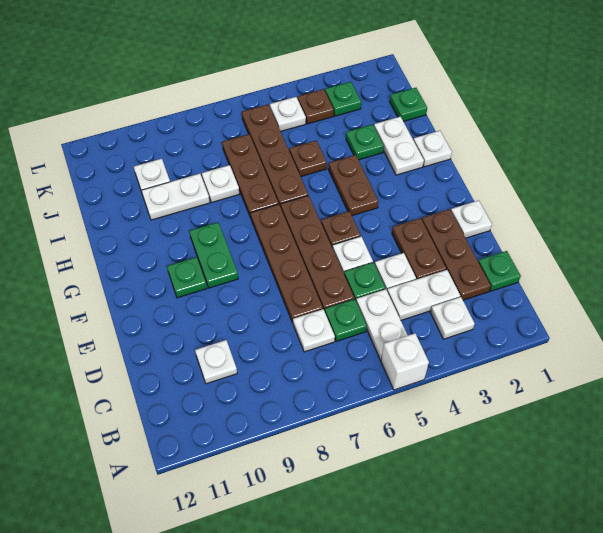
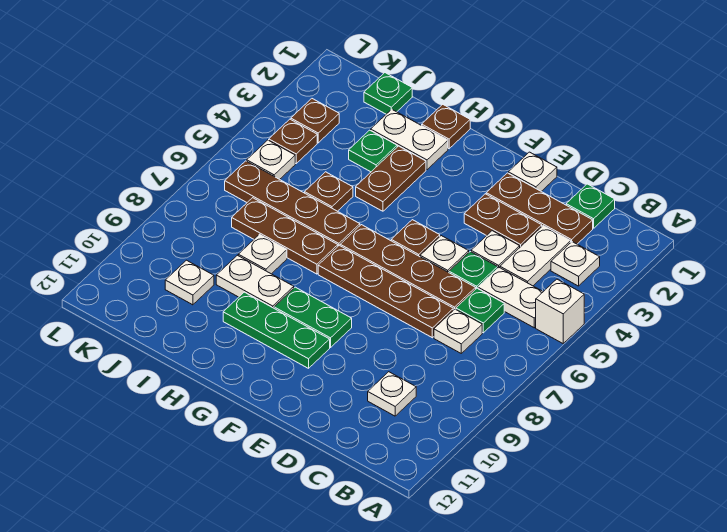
green plate F10 level 1 -> green plate F10:H10 level 1
brown plate G4:H4 level 1 -> brown plate H3:H4 level 1
white plate H1 level 1 -> brown plate H1 level 1
white plate I9:I10 level 1 -> white plate H9:I9 level 1
green plate K3 level 1 -> brown plate K3 level 1

